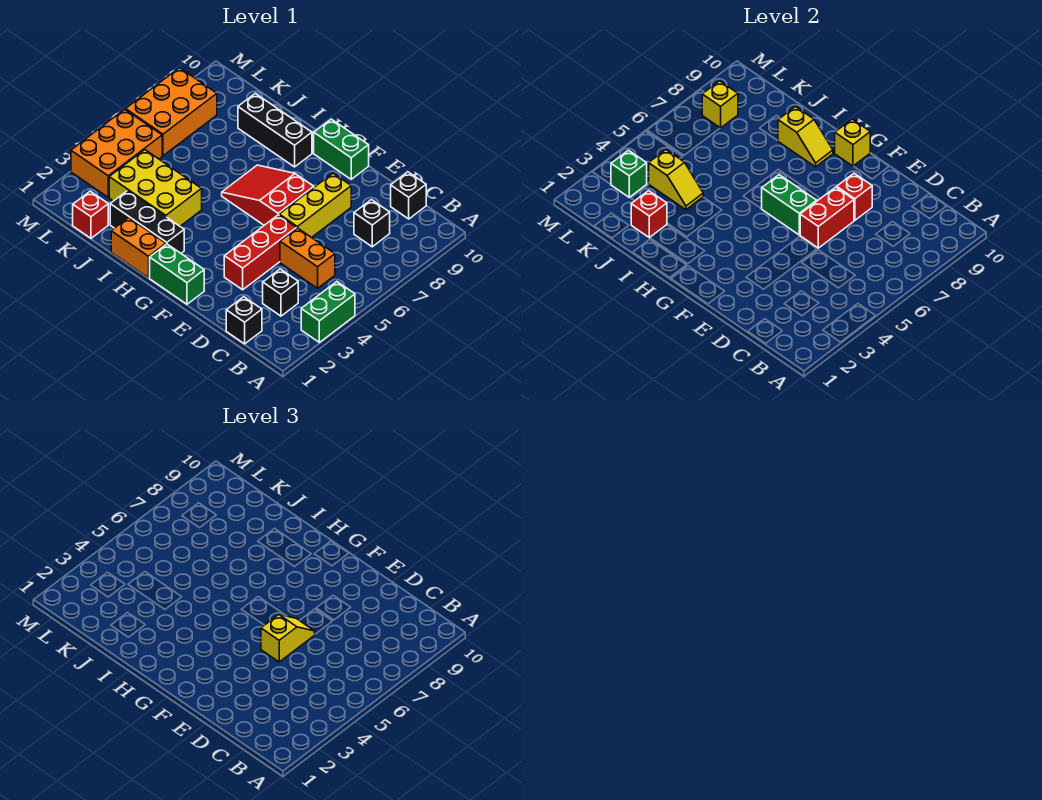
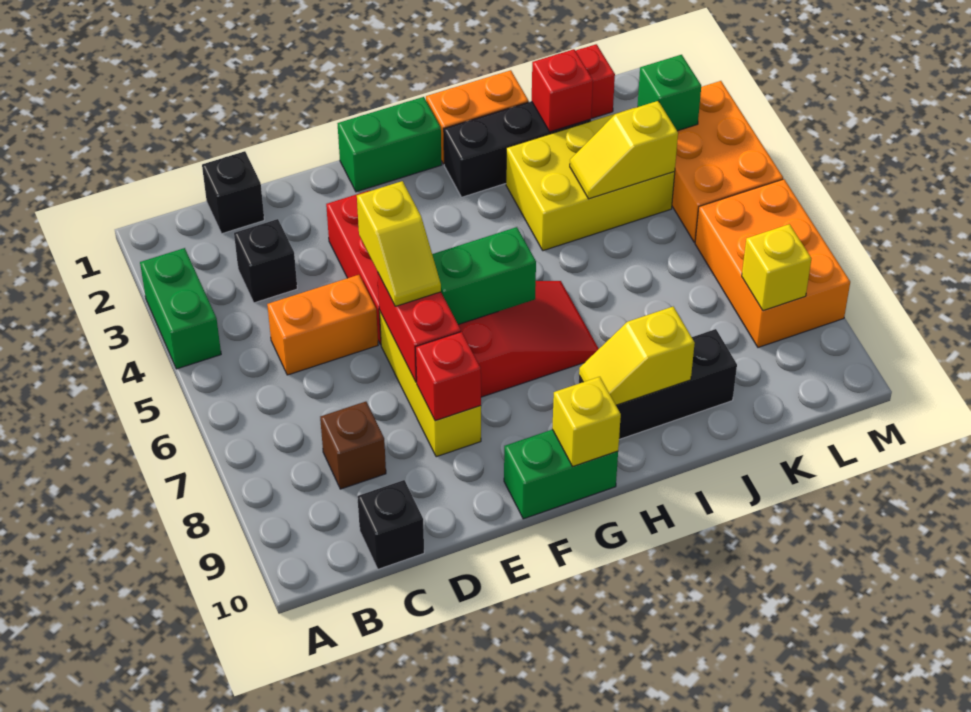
black brick C8 level 1 -> brown brick C8 level 1

